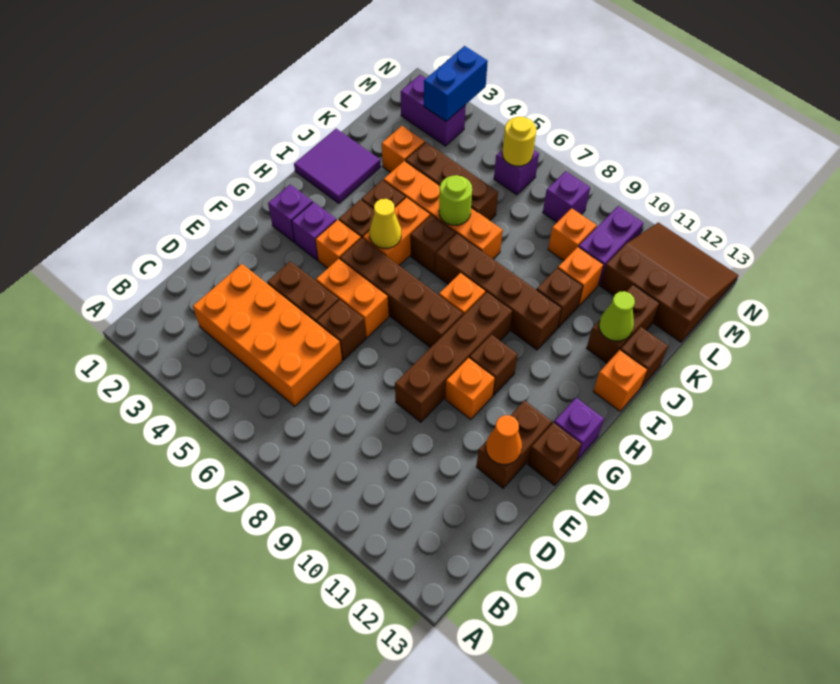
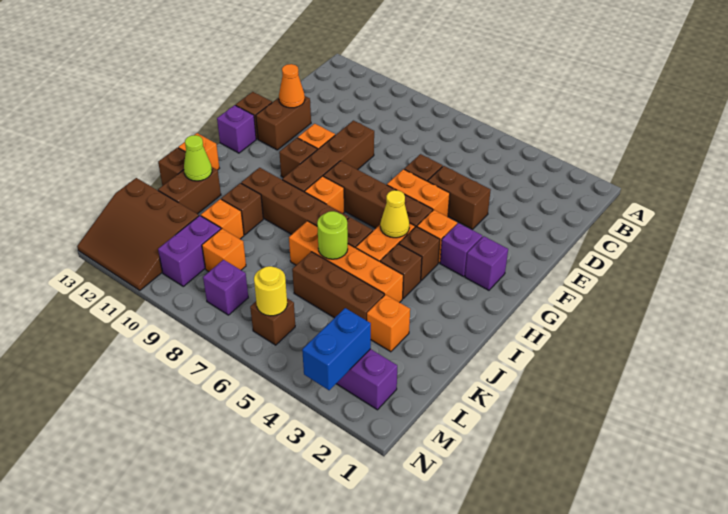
orange brick C3:D6 level 1 -> none
purple tile I1:J2 level 1 -> none
purple brick M6 level 1 -> brown brick M6 level 1

